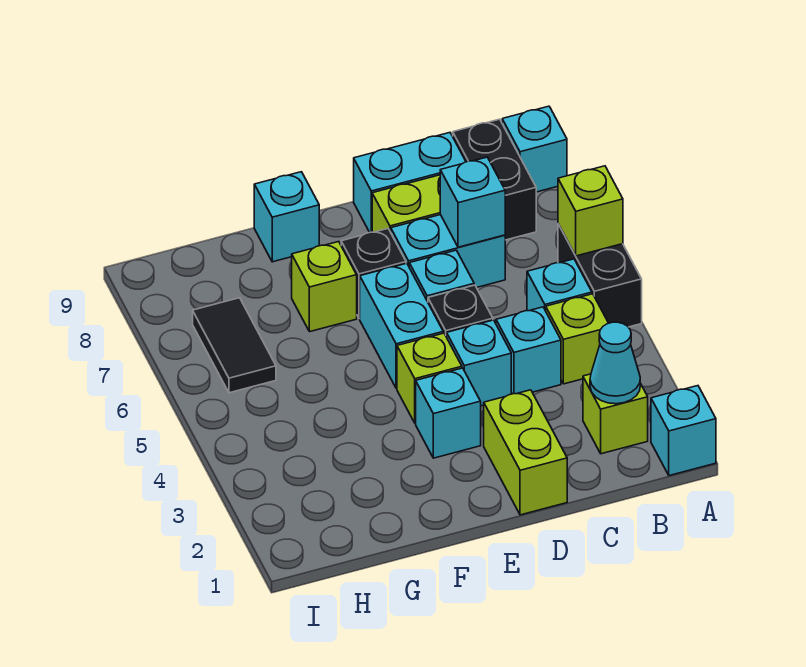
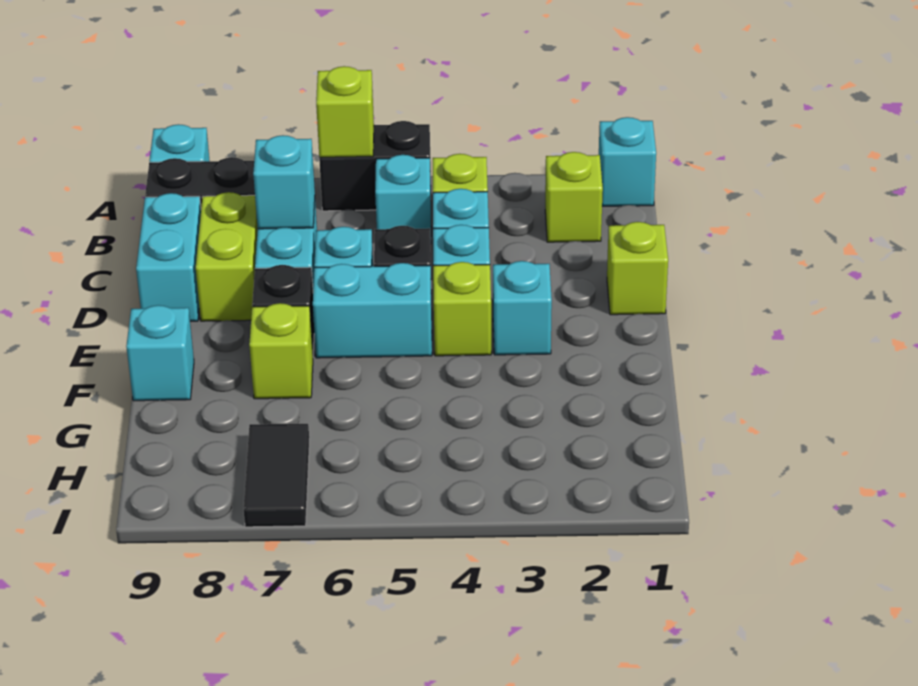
cyan cone B2 level 2 -> none
lime brick D1:D2 level 1 -> lime brick D1 level 1
black tile H6:H7 level 1 -> black tile H7:I7 level 1

